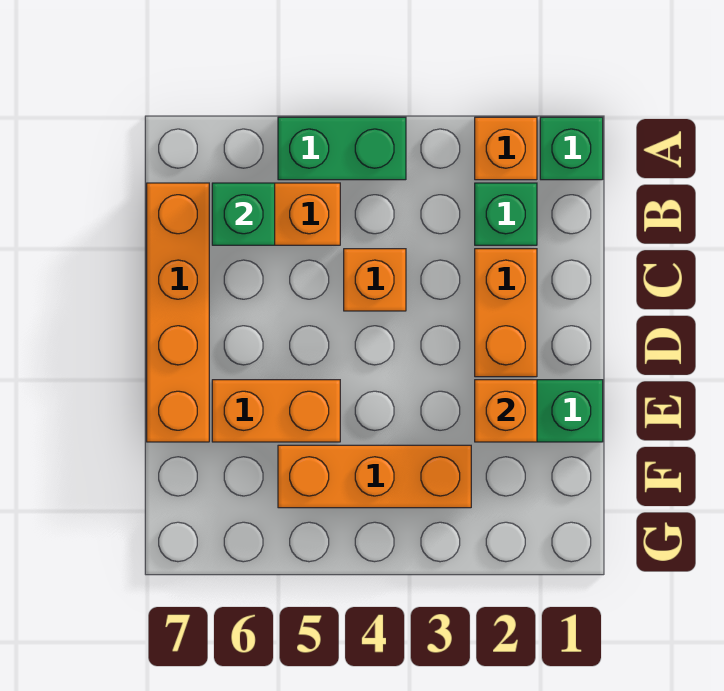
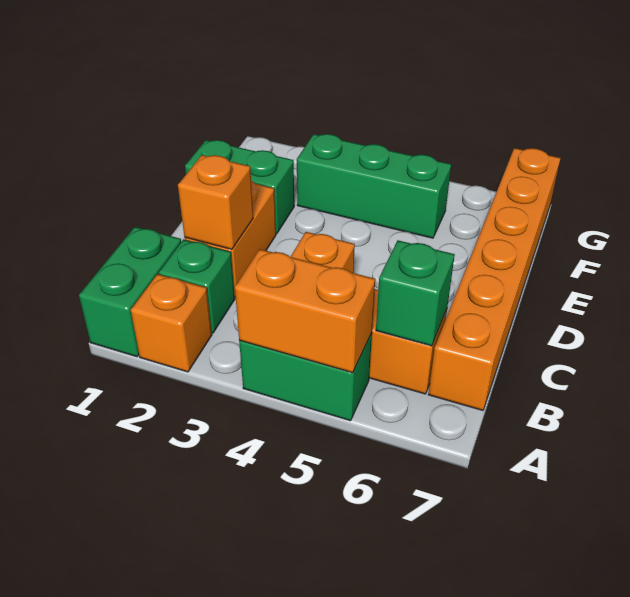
green brick A1 level 1 -> green brick A1:B1 level 1
orange brick B7:E7 level 1 -> orange brick B7:G7 level 1
orange brick E2 level 2 -> orange brick C2 level 2
orange brick E5:E6 level 1 -> orange brick A4:A5 level 2
orange brick F3:F5 level 1 -> green brick F3:F5 level 1

